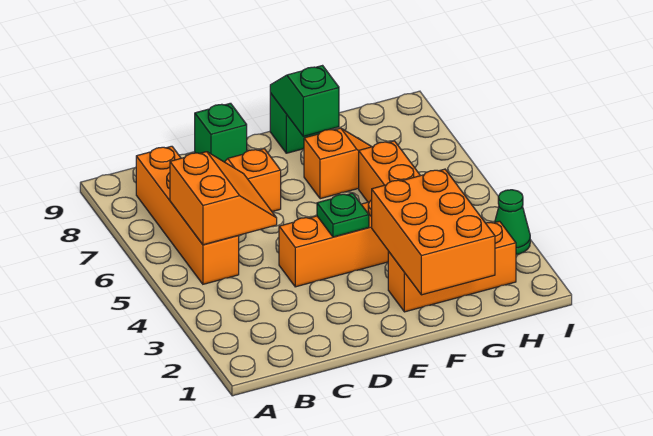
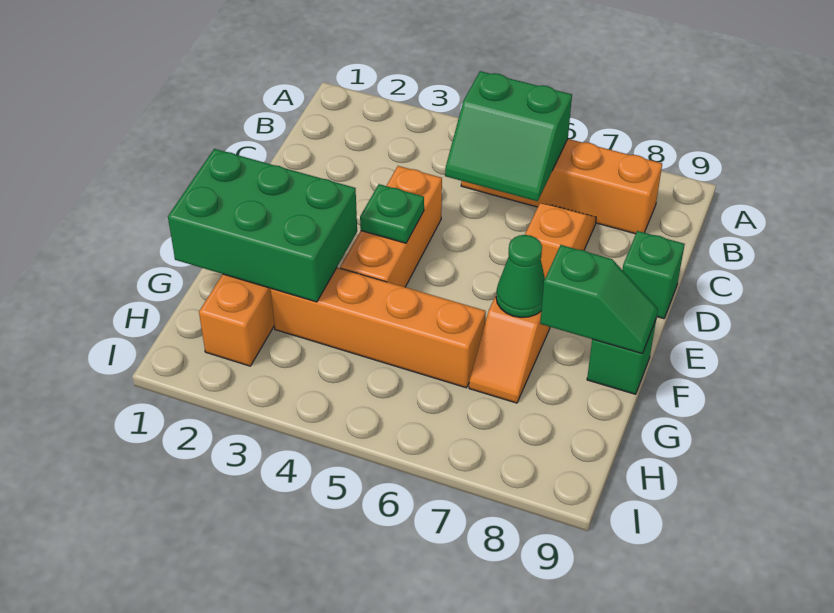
orange slope B5:C6 level 2 top B -> green slope B5:C6 level 2 top B
orange brick F1:G3 level 2 -> green brick F1:G3 level 2
green cone I3 level 1 -> green cone F7 level 2

